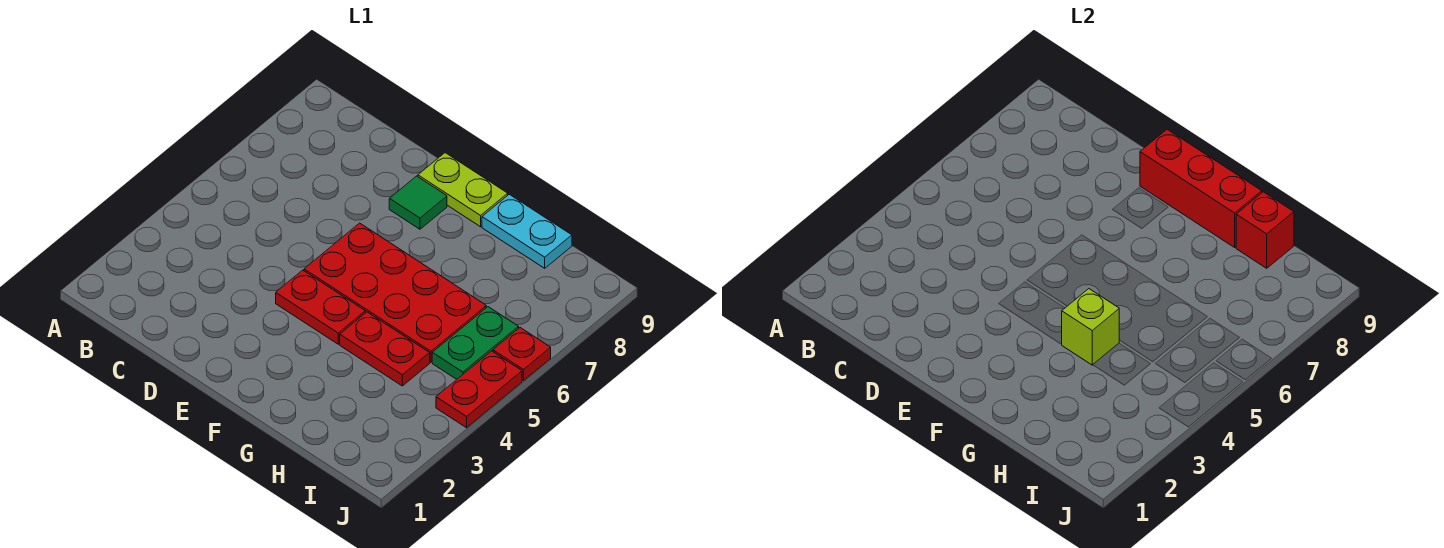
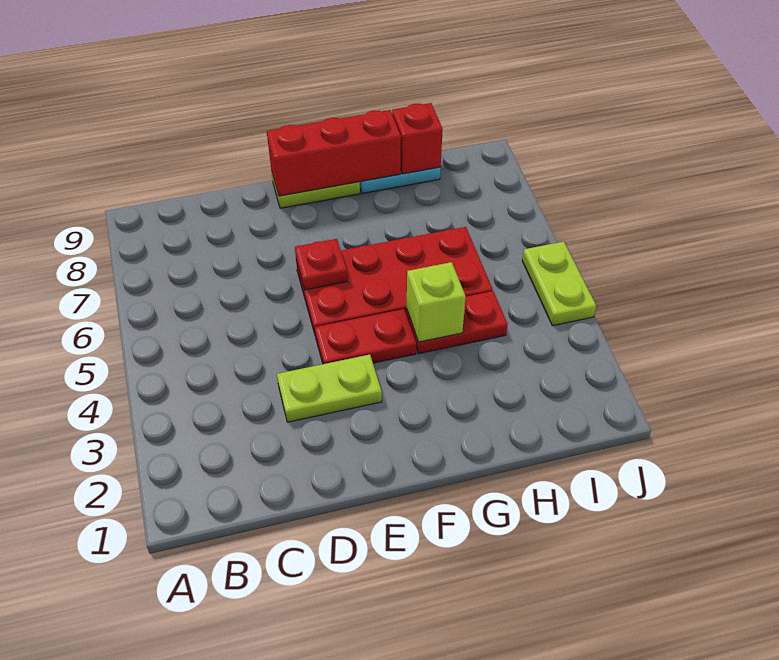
none -> lime plate D3:E3 level 1
green tile E8 level 1 -> none
green plate I5:I6 level 1 -> none
red plate J4:J5 level 1 -> lime plate J4:J5 level 1
red plate J6 level 1 -> red plate E6 level 2

